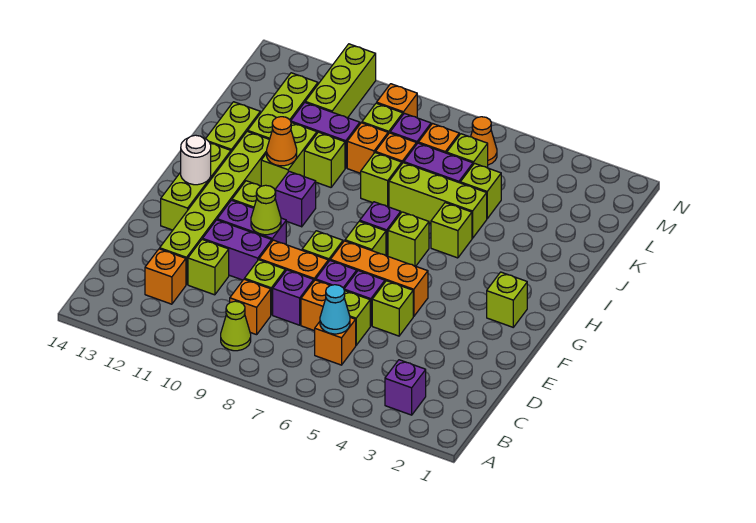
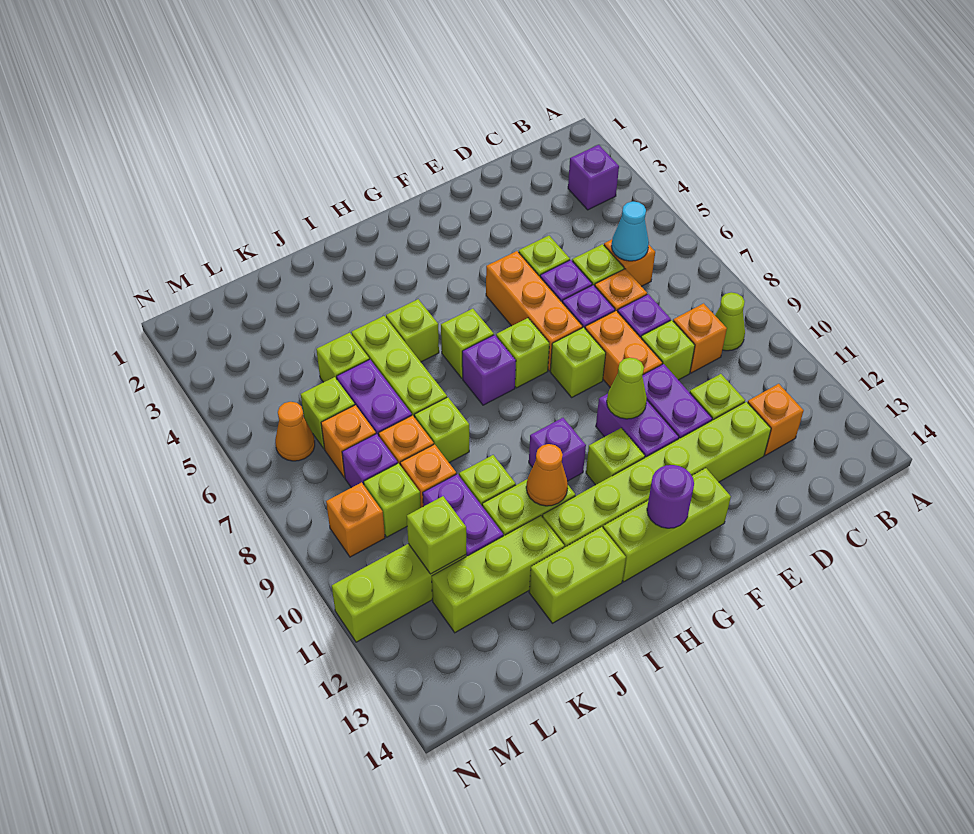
lime brick G2 level 1 -> lime brick L11 level 2
white round brick G13 level 2 -> purple round brick G13 level 2

